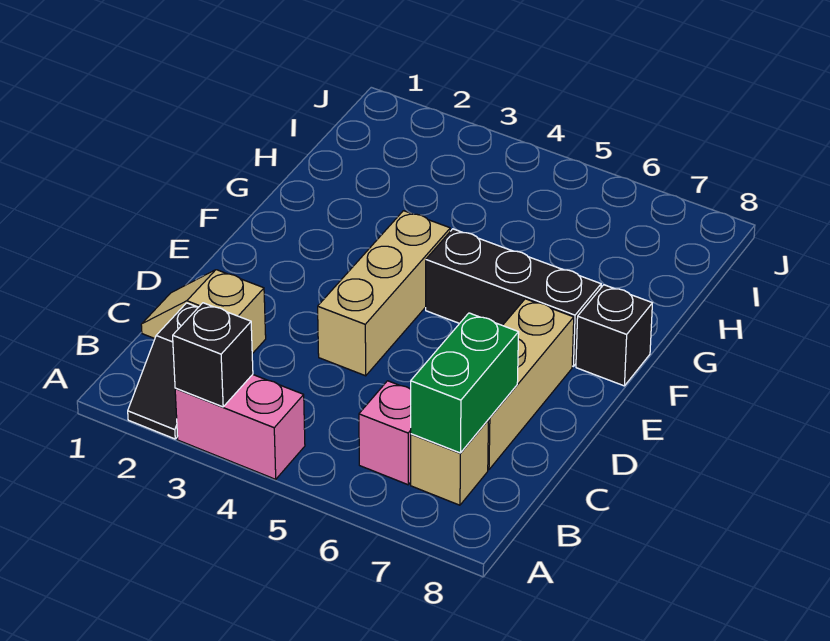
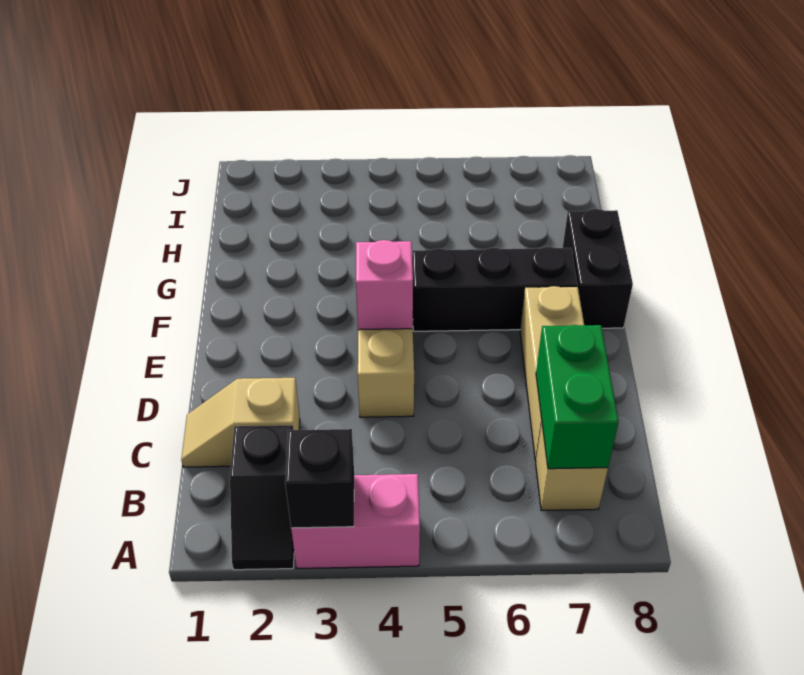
pink brick B6 level 1 -> pink brick E4 level 2
black brick F8 level 1 -> black brick F8:G8 level 1

